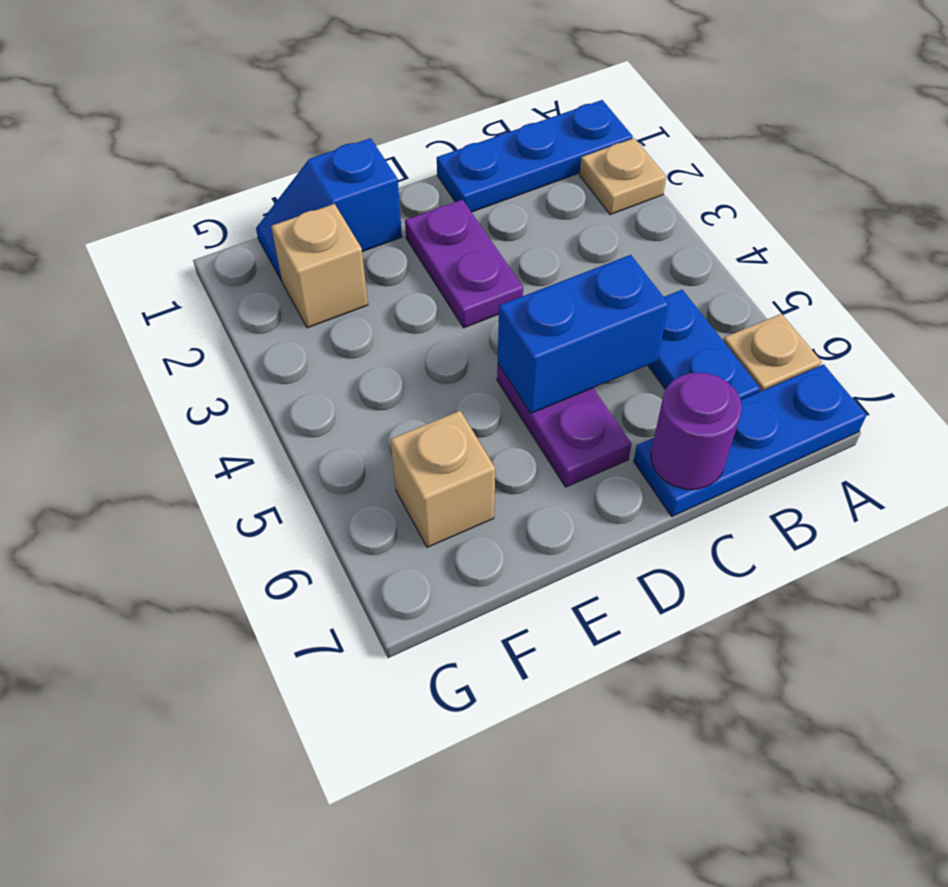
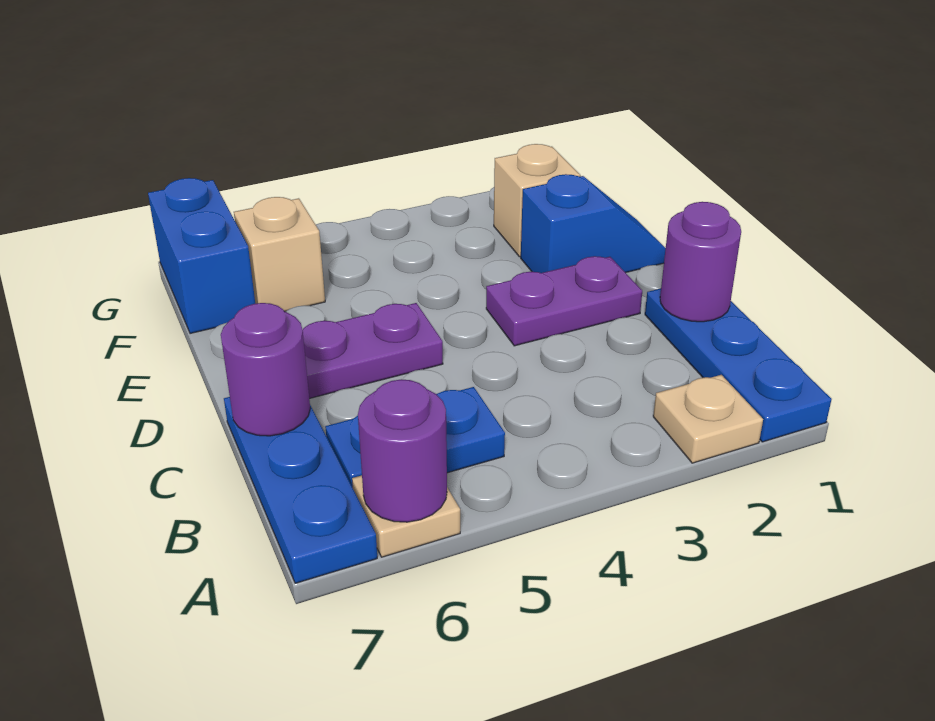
none -> purple round brick A6 level 2
none -> purple round brick C1 level 2
blue brick C5:D5 level 2 -> blue brick F7:G7 level 1
blue slope E1:F1 level 1 top E -> blue slope E1:E2 level 1 top 2

